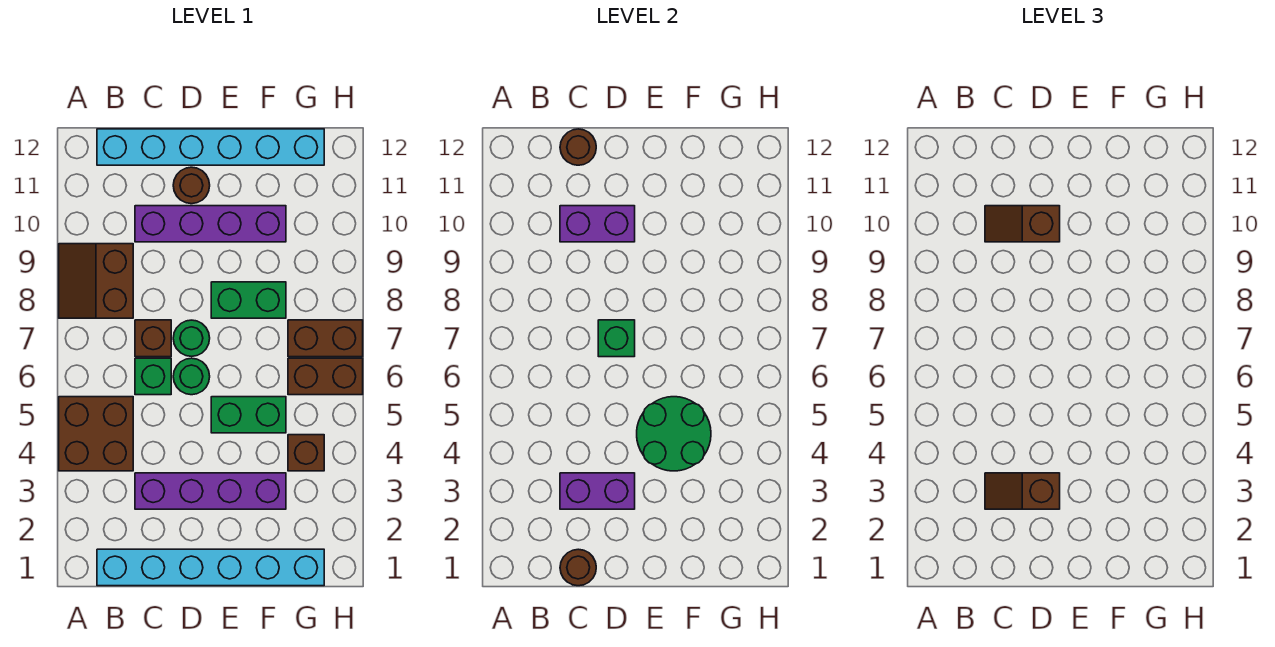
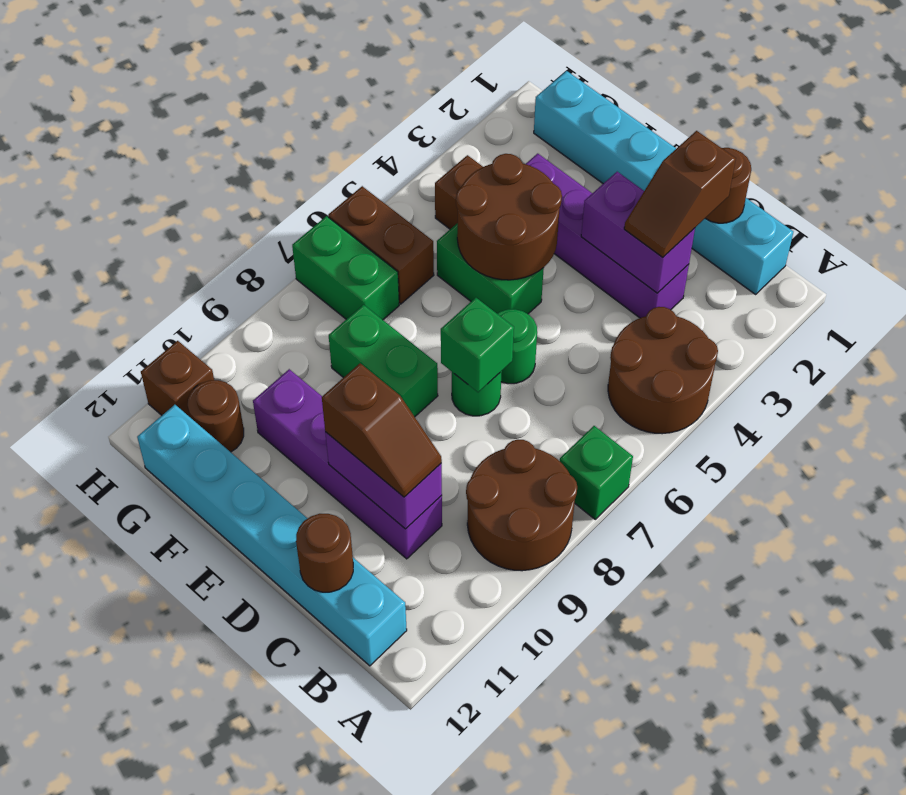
brown brick A4:B5 level 1 -> brown round brick A4:B5 level 1
brown slope A8:B9 level 1 top B -> brown round brick A8:B9 level 1
brown slope C3:D3 level 3 top D -> brown slope C2:C3 level 3 top 2
green brick C6 level 1 -> green brick A7 level 1
brown brick C7 level 1 -> brown brick H11 level 1
brown round brick D11 level 1 -> brown round brick G11 level 1
green round brick E4:F5 level 2 -> brown round brick E4:F5 level 2
brown brick G7:H7 level 1 -> green brick G7:H7 level 1

